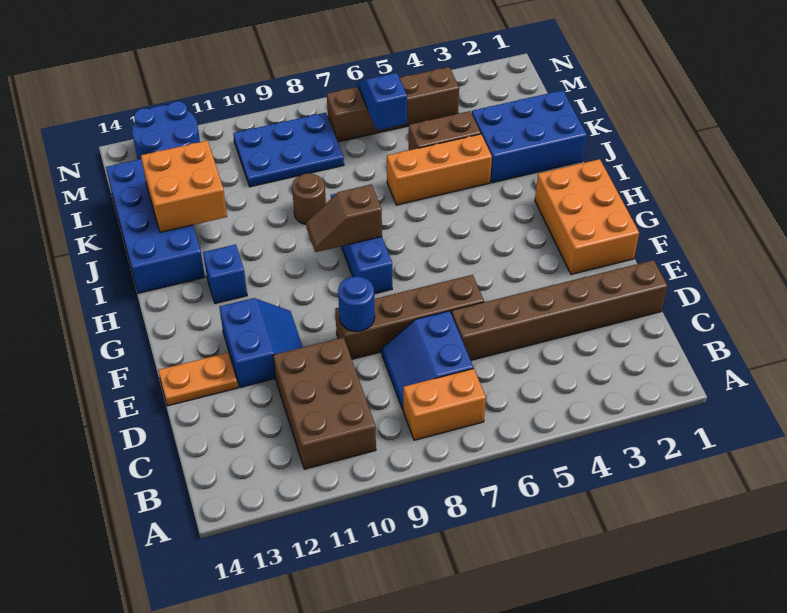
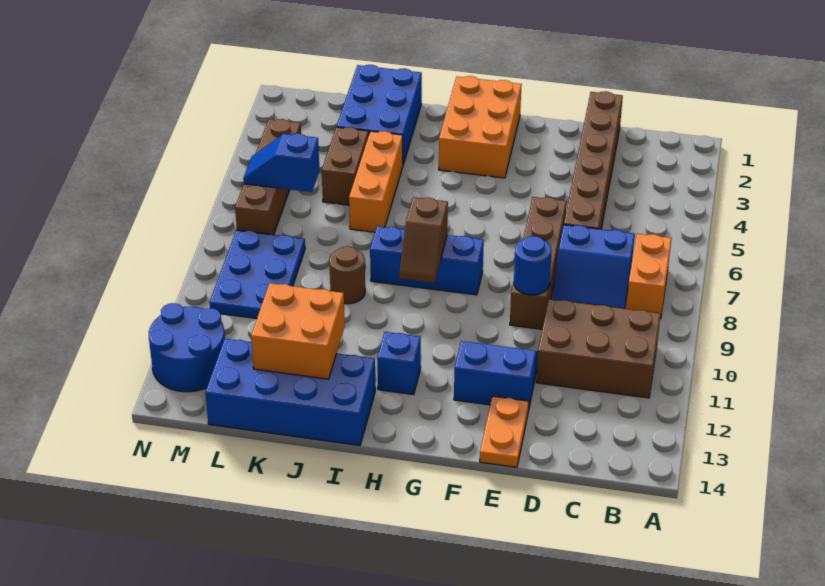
orange brick F1:H2 level 1 -> orange brick G1:H3 level 1

